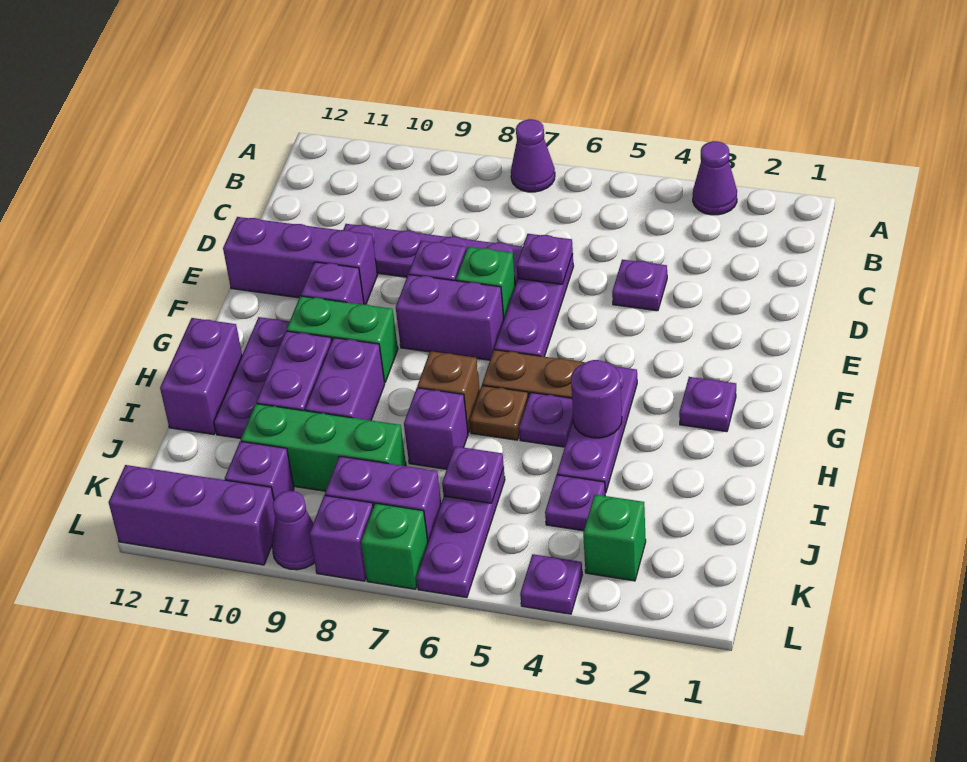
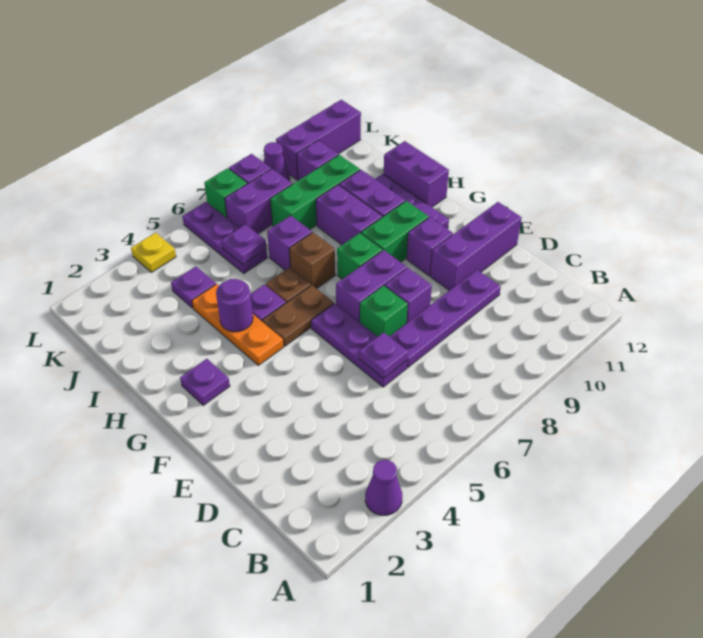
purple cone A7 level 1 -> none
purple plate D4 level 1 -> none
purple plate G4:I4 level 1 -> orange plate G4:I4 level 1
green brick K3 level 1 -> green brick G8 level 1
purple plate L4 level 1 -> yellow plate L4 level 1

